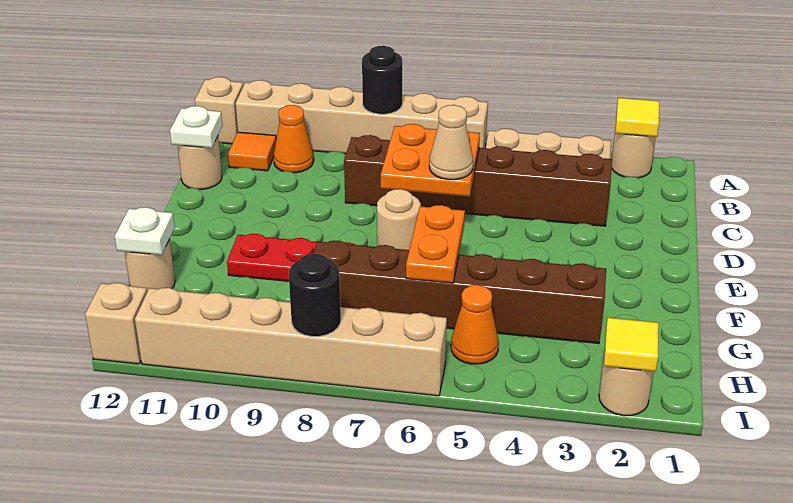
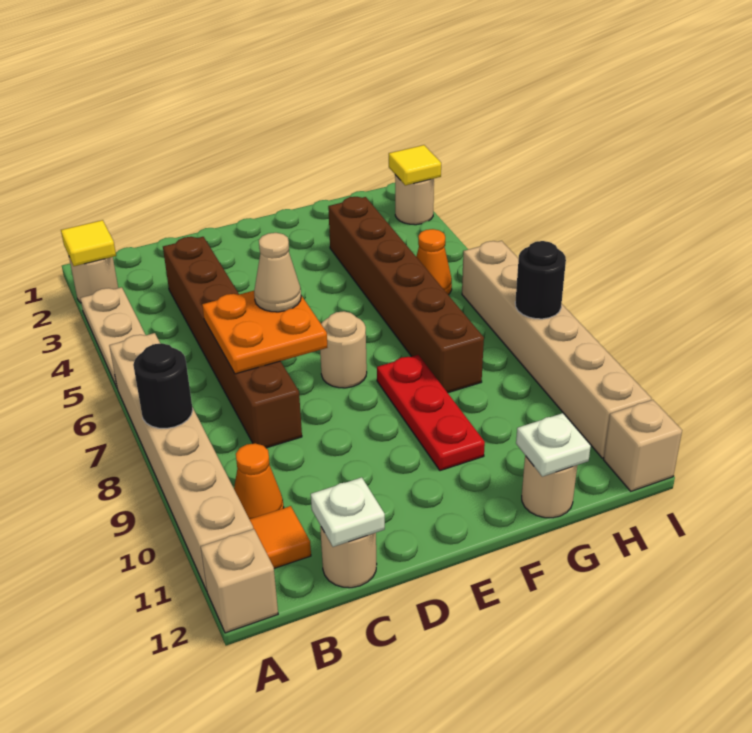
orange plate F6:G6 level 2 -> none

